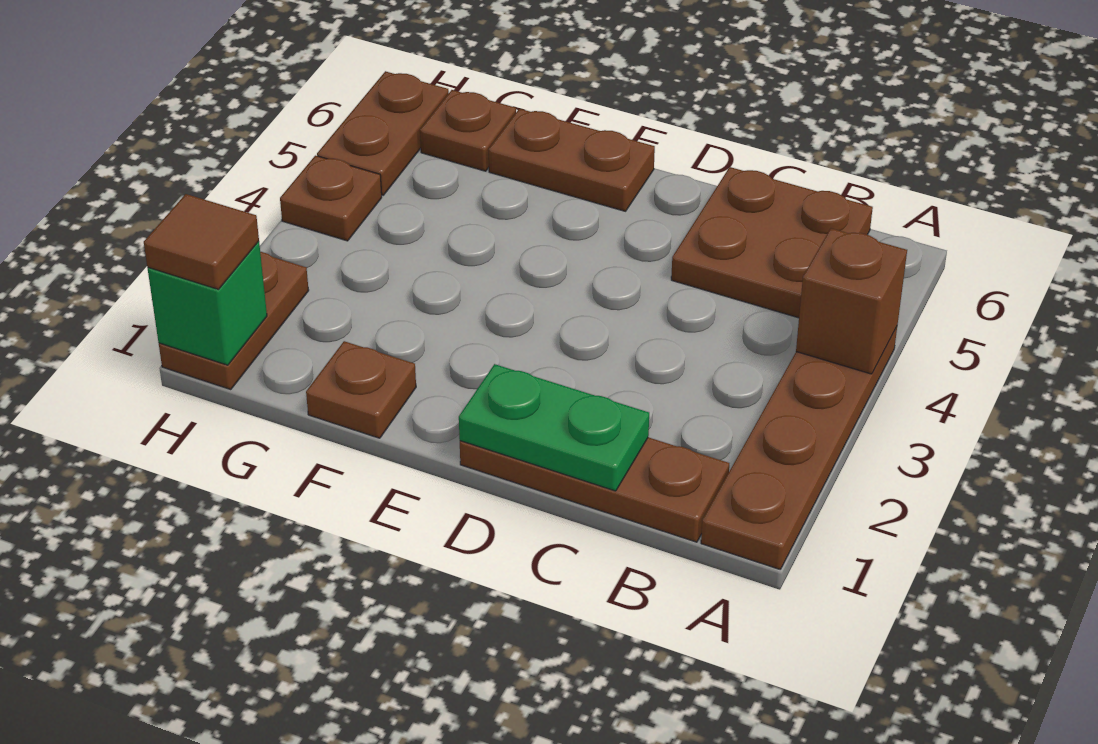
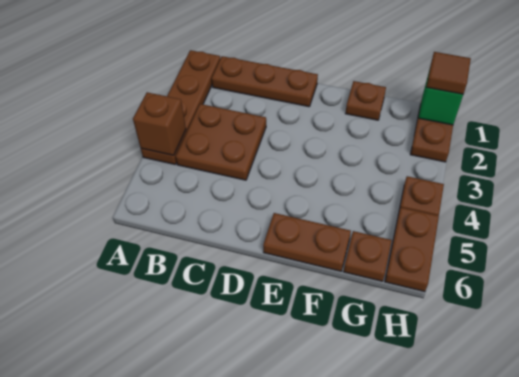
brown plate B5:C6 level 1 -> brown plate B3:C4 level 1
green plate C1:D1 level 2 -> none

